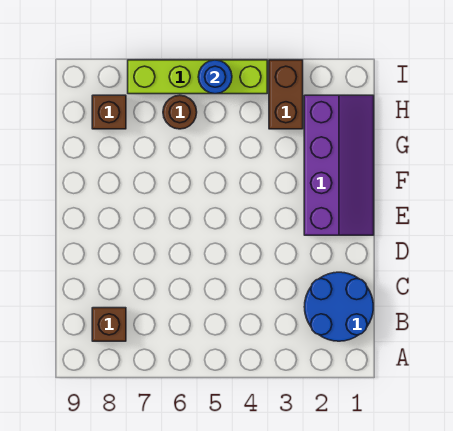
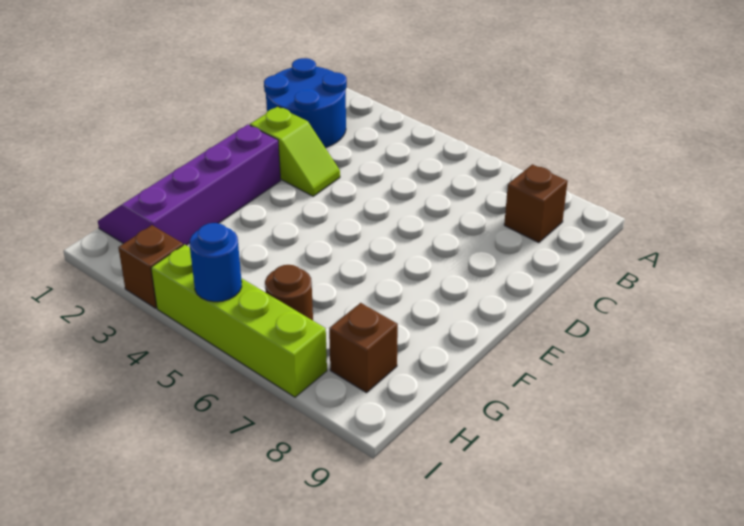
none -> lime slope D2:D3 level 1 top 2
brown brick H3:I3 level 1 -> brown brick I3 level 1

